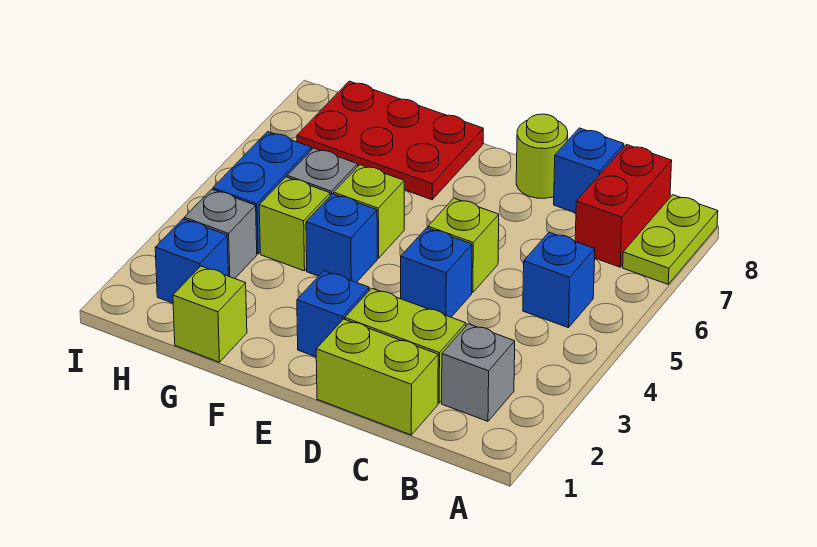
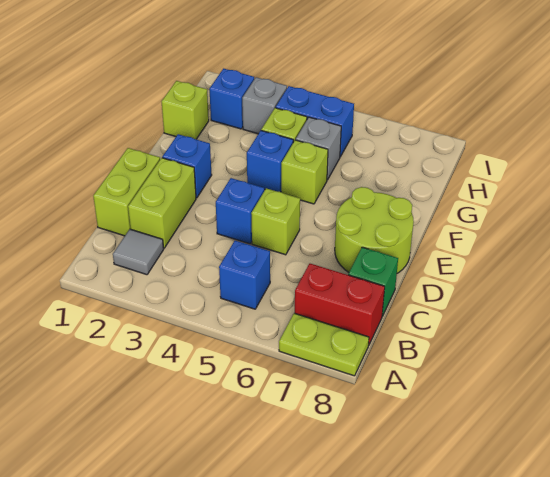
grey brick B2 level 1 -> grey tile B2 level 1
blue brick C8 level 1 -> green brick C8 level 1
lime round brick D8 level 1 -> lime round brick D7:E8 level 1
red plate F7:H8 level 1 -> none

